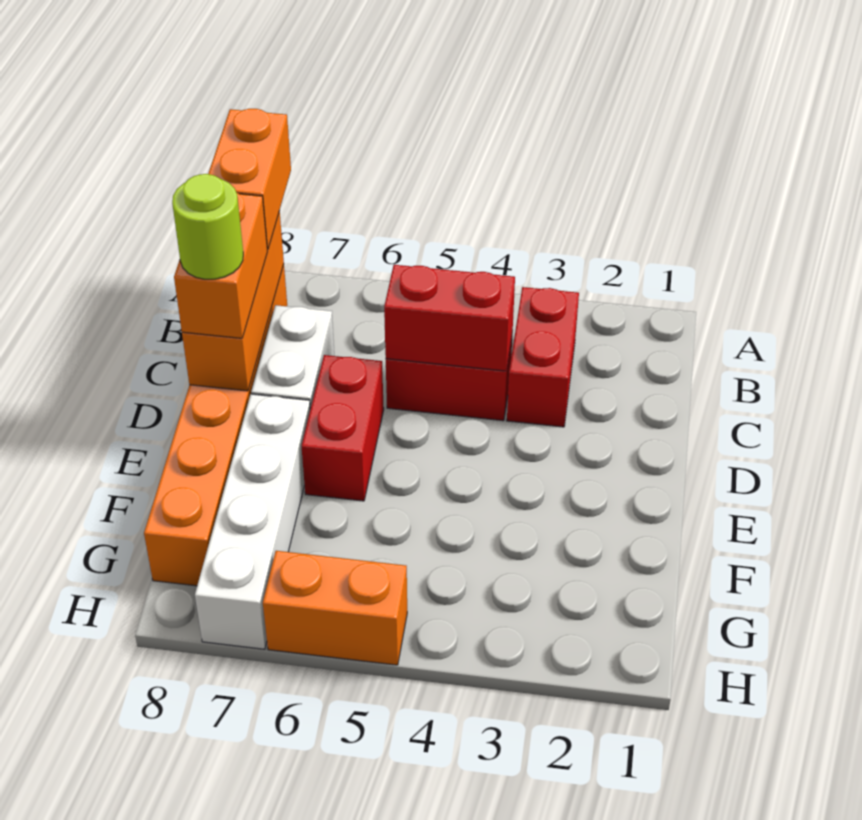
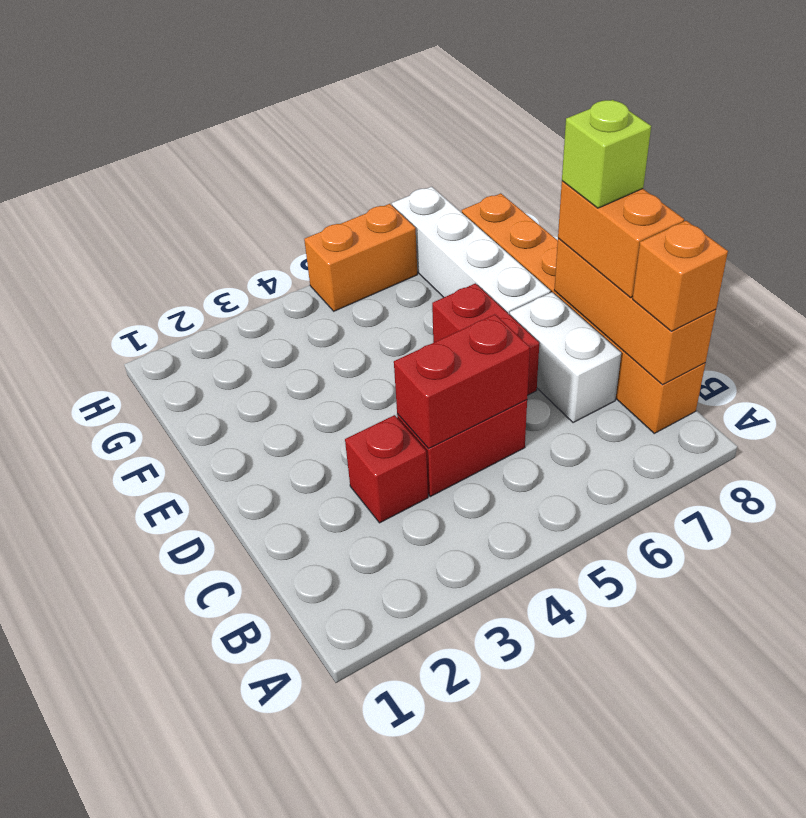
orange brick A8:B8 level 3 -> orange brick B8 level 3
red brick B3:C3 level 1 -> red brick C3 level 1
lime round brick D8 level 4 -> lime brick D8 level 4

